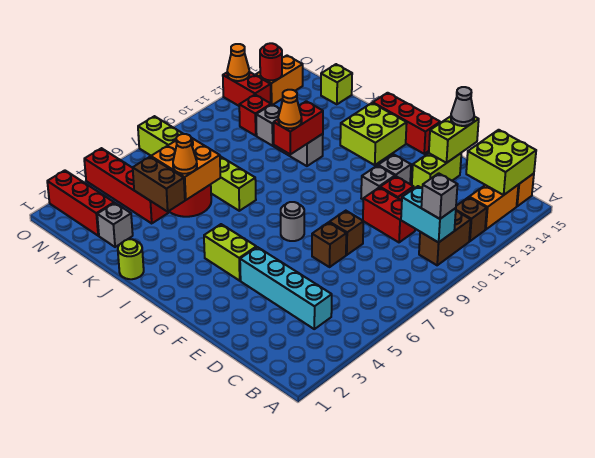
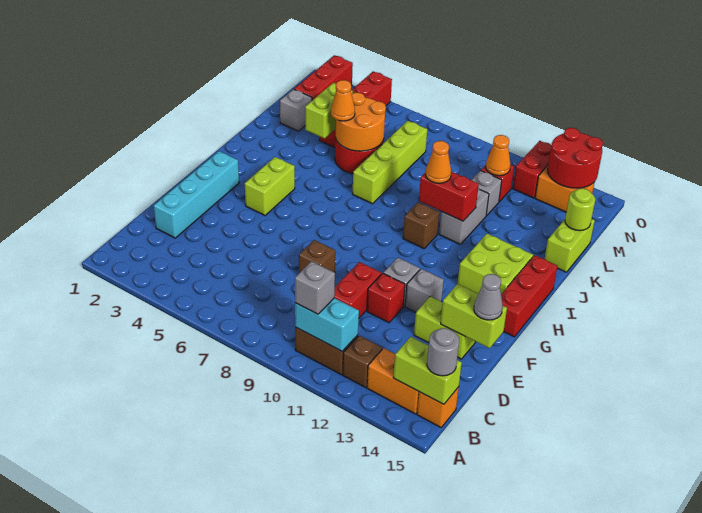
cyan brick B10:C10 level 2 -> cyan brick B10:B11 level 2
lime brick B14:C15 level 2 -> lime brick B14:B15 level 2
cyan brick C4:F4 level 1 -> cyan brick D2:G2 level 1
brown brick E7 level 1 -> brown brick I10 level 1
grey round brick G7 level 1 -> grey round brick B15 level 3
lime round brick J1 level 1 -> lime round brick L15 level 2
lime brick J7:O7 level 1 -> lime brick J7:M7 level 1
brown brick K4:L4 level 2 -> lime brick K4:L4 level 2
orange brick K5:L6 level 2 -> orange round brick K5:L6 level 2
lime brick L15 level 1 -> lime brick K15:L15 level 1
red round brick N13 level 2 -> red round brick N13:O14 level 2
orange cone O12 level 2 -> orange cone M11 level 2

